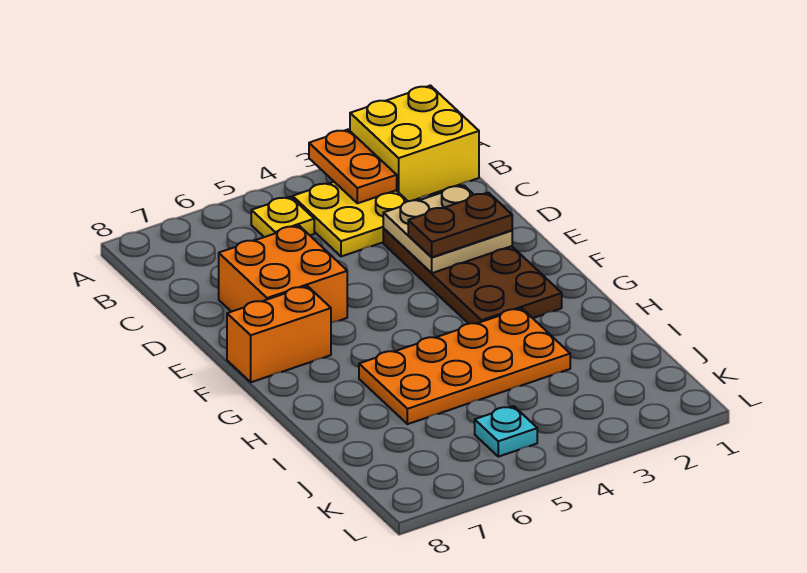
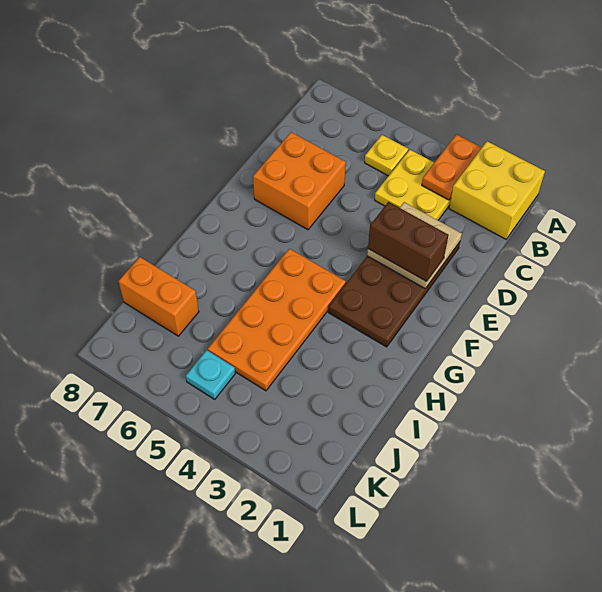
brown plate E2:E3 level 3 -> brown brick E2:E3 level 3
orange brick F7:F8 level 1 -> orange brick J7:J8 level 1
orange plate H3:I6 level 1 -> orange plate G4:J5 level 1

